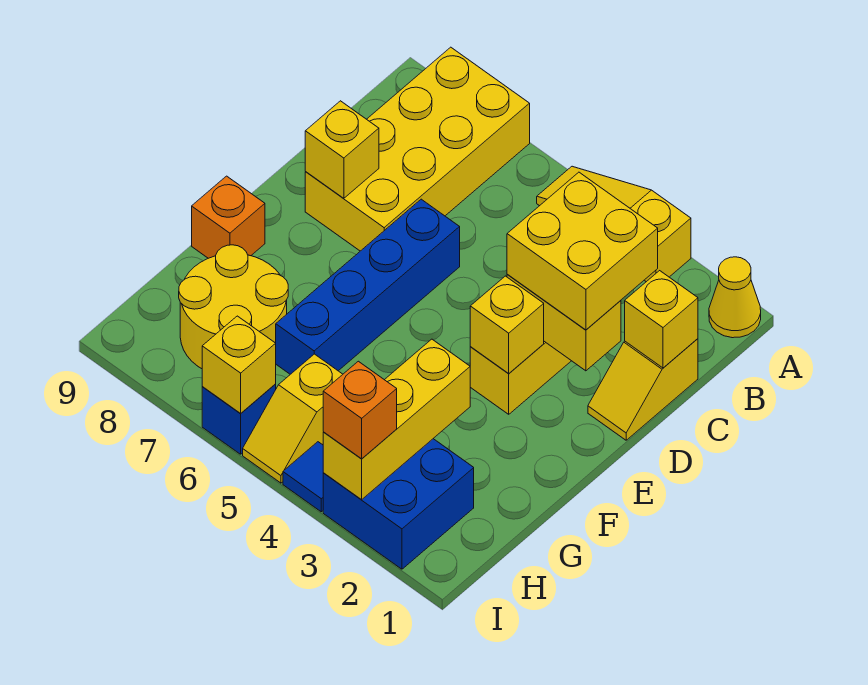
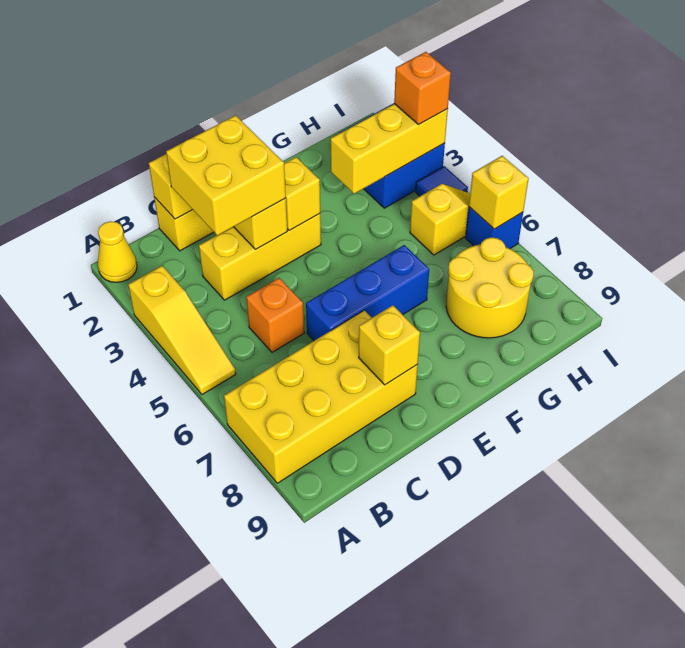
blue brick D6:G6 level 1 -> blue brick D6:F6 level 1
orange brick F9 level 1 -> orange brick C5 level 1

